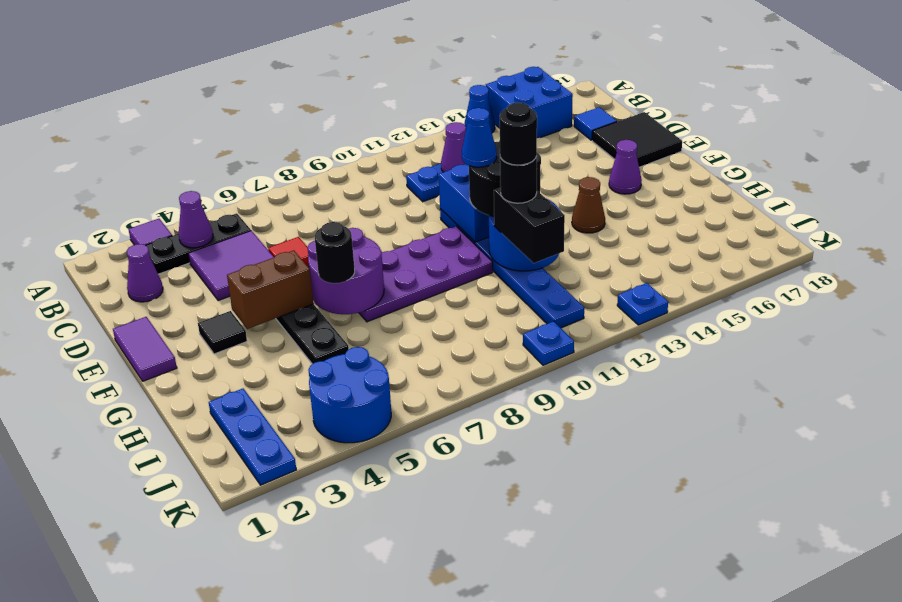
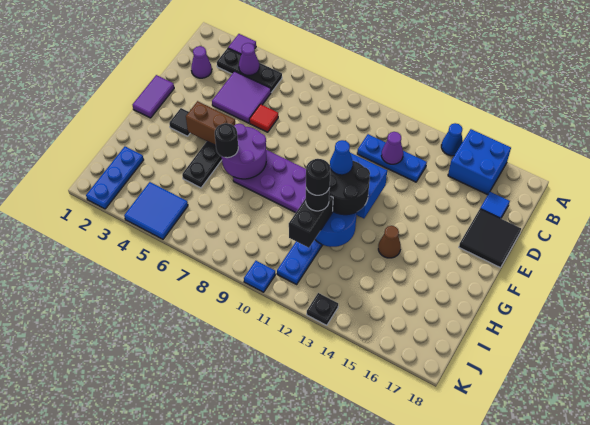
purple cone F16 level 1 -> none
blue round brick J4:K5 level 1 -> blue tile J4:K5 level 1
blue plate K13 level 1 -> black plate K13 level 1

